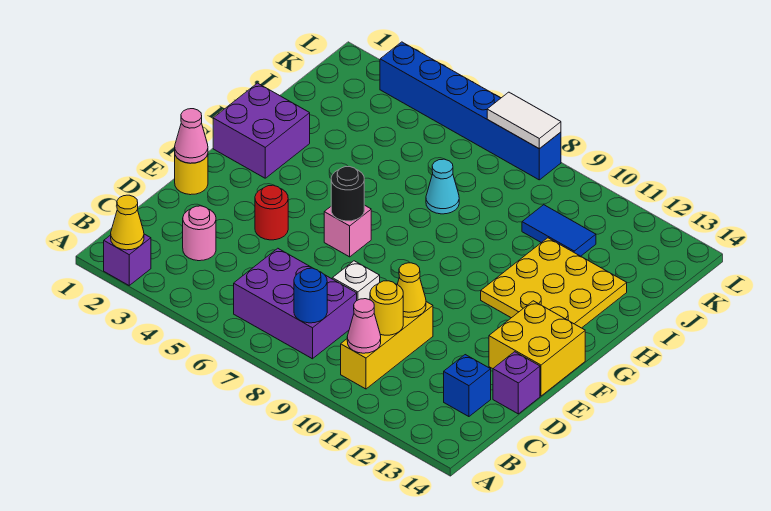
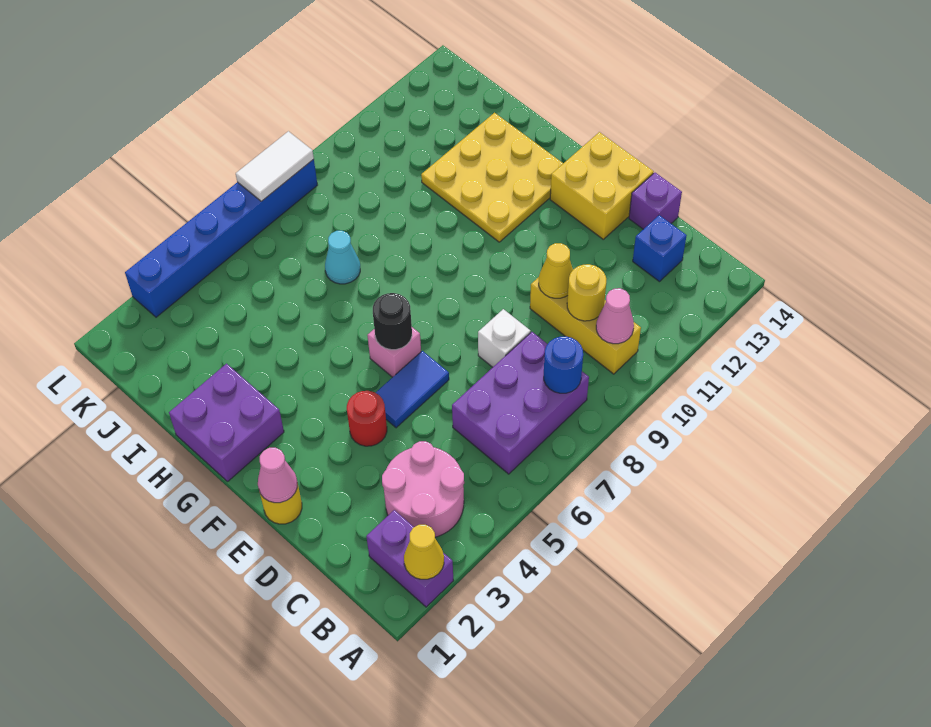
purple brick A2 level 1 -> purple brick A2:B2 level 1
pink round brick C3 level 1 -> pink round brick B3:C4 level 1
blue tile J10:J11 level 1 -> blue tile E5:E6 level 1

